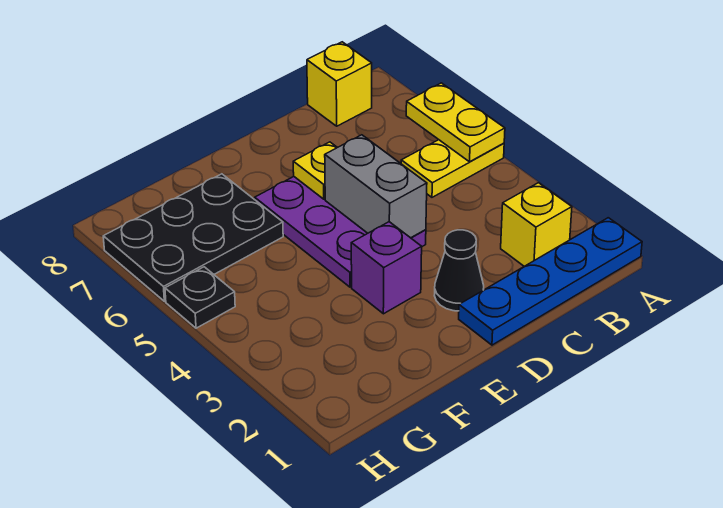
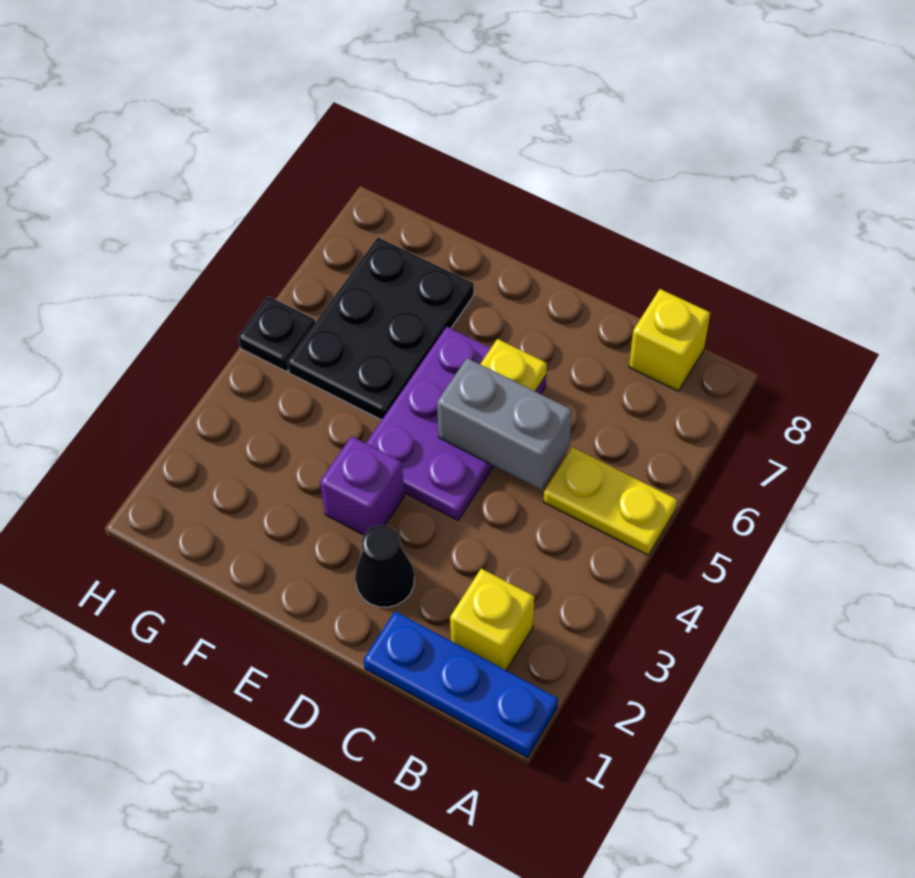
blue plate A1:D1 level 1 -> blue plate A1:C1 level 1
yellow plate A5:A6 level 2 -> none
grey brick D4:D5 level 2 -> grey brick C5:D5 level 2
black plate F6:H7 level 1 -> black plate F5:G7 level 1

